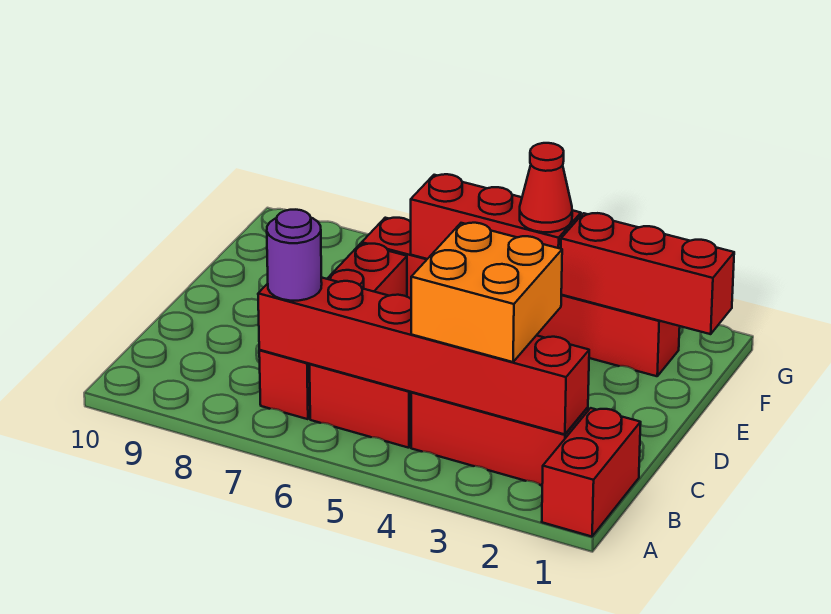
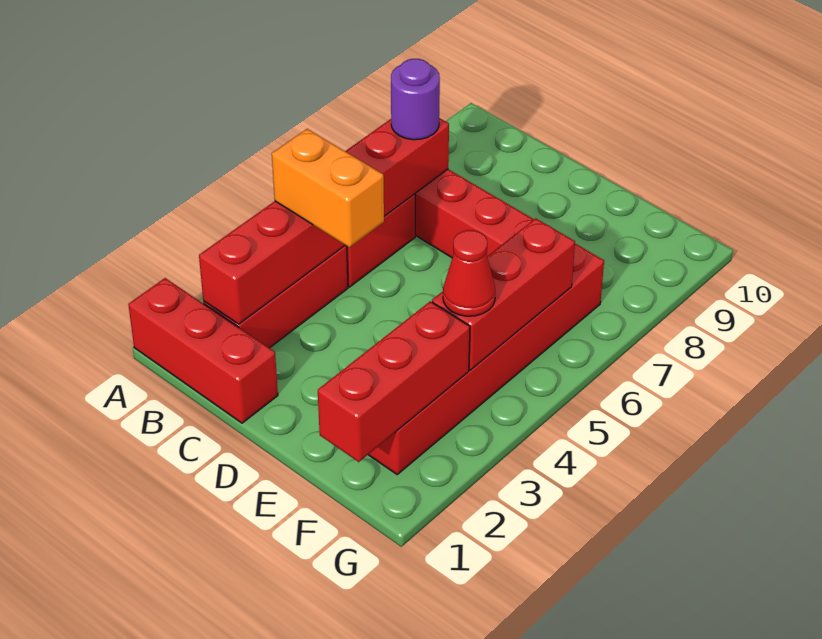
red brick A1:B1 level 1 -> red brick A1:C1 level 1
orange brick B3:C4 level 3 -> orange brick B4:C4 level 3

